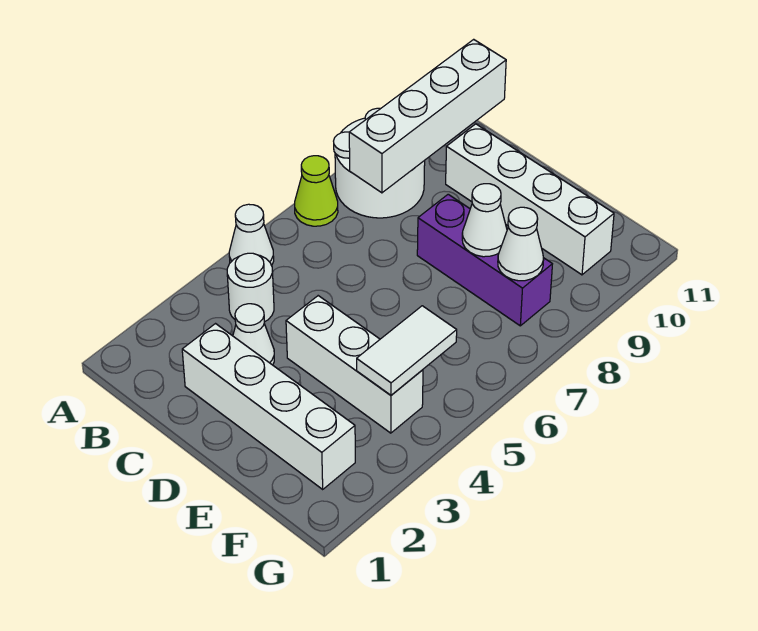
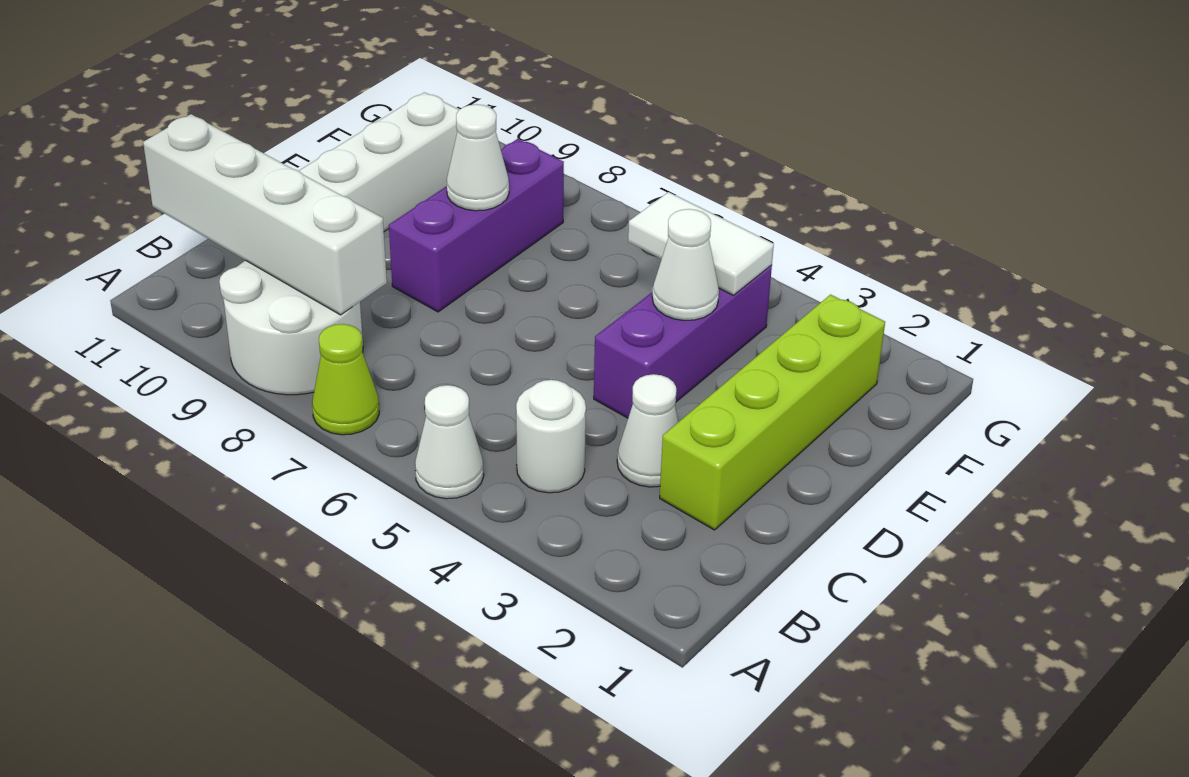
white brick C2:F2 level 1 -> lime brick C2:F2 level 1
white brick D4:F4 level 1 -> purple brick D4:F4 level 1
white cone F8 level 2 -> white cone E4 level 2

